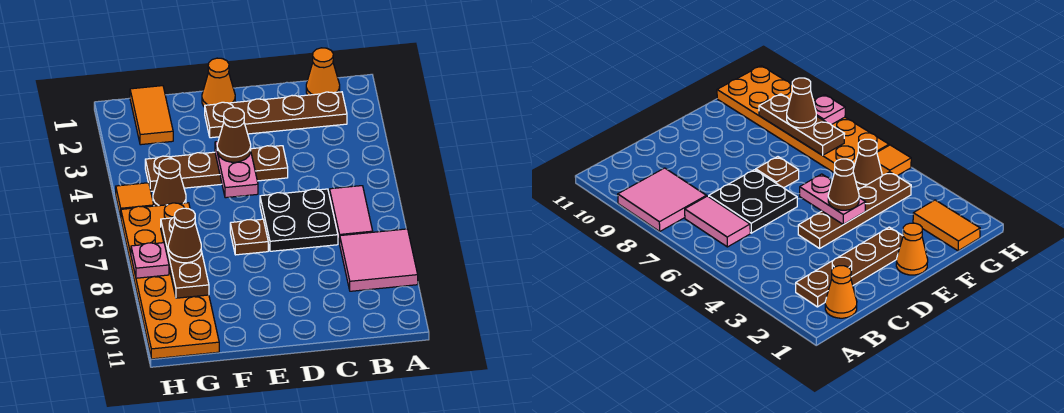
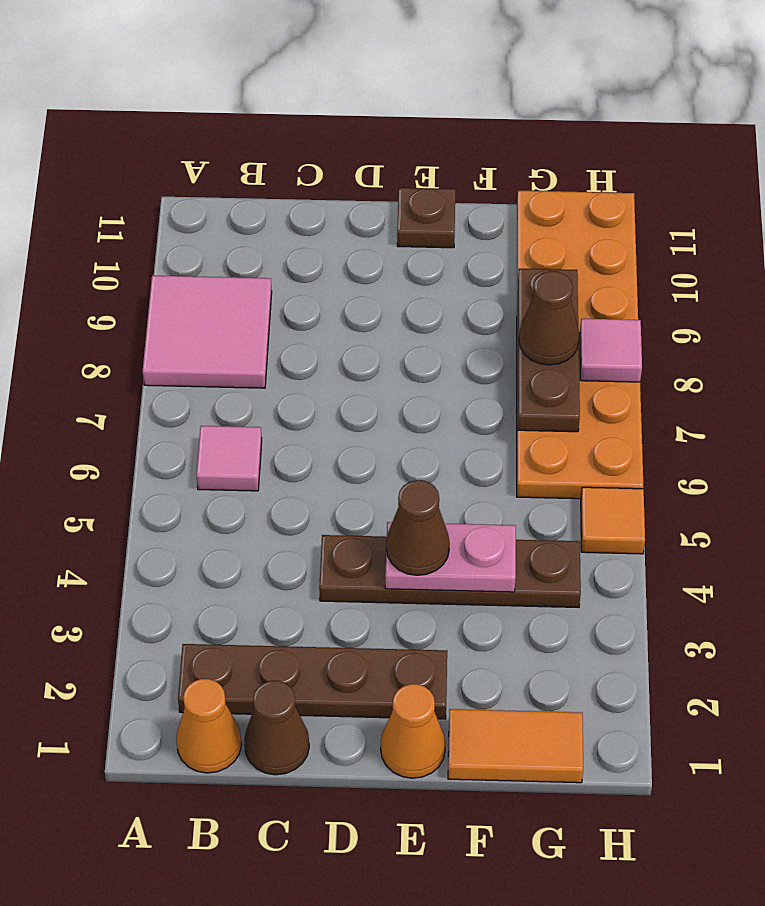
pink tile B6:B7 level 1 -> pink tile B6 level 1
black plate C6:D7 level 1 -> none
pink plate E4:E5 level 2 -> pink plate E4:F4 level 2
brown plate E7 level 1 -> brown plate E11 level 1
orange tile G1:G2 level 1 -> orange tile F1:G1 level 1
brown cone G5 level 1 -> brown cone C1 level 1
pink plate H8 level 2 -> pink tile H8 level 2

